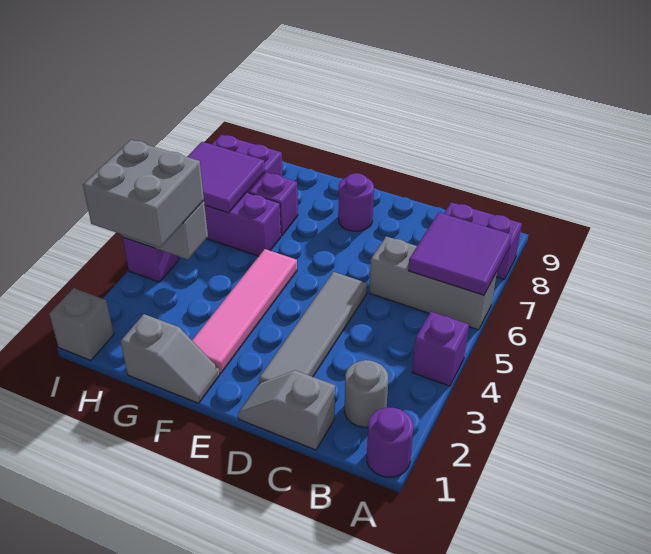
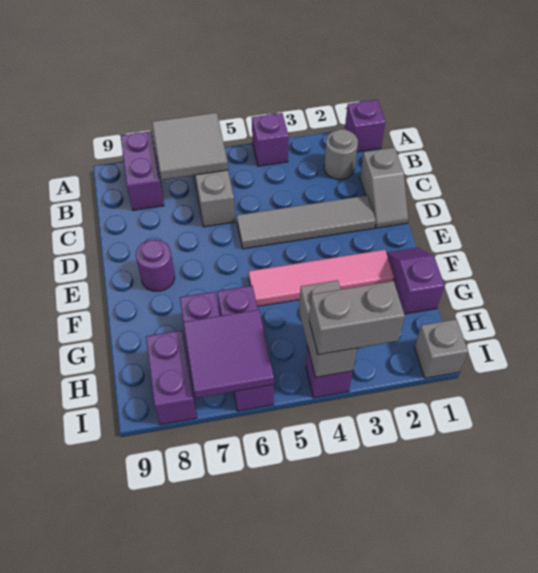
purple round brick A1 level 1 -> purple brick A1 level 1
purple tile A6:B7 level 2 -> grey tile A6:B7 level 2
grey slope F1:G1 level 1 top G -> purple slope F1:G1 level 1 top G
grey brick H3:I4 level 3 -> grey brick I3:I4 level 3

